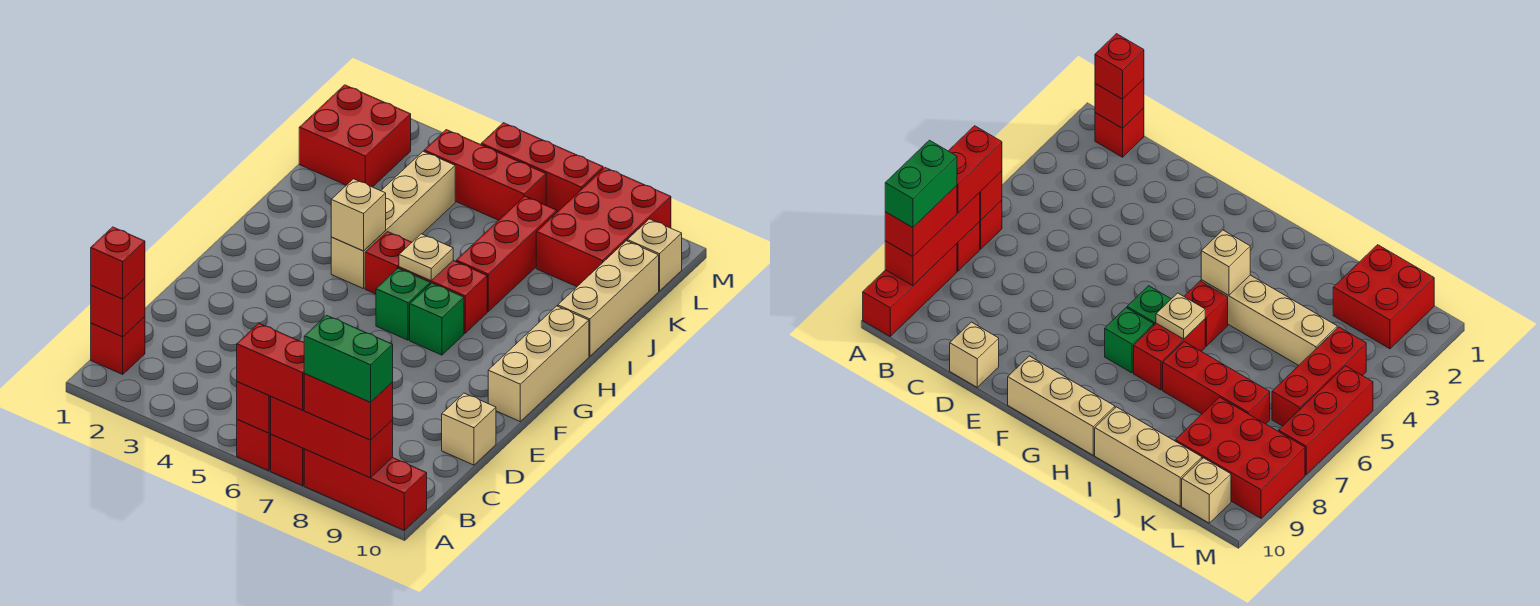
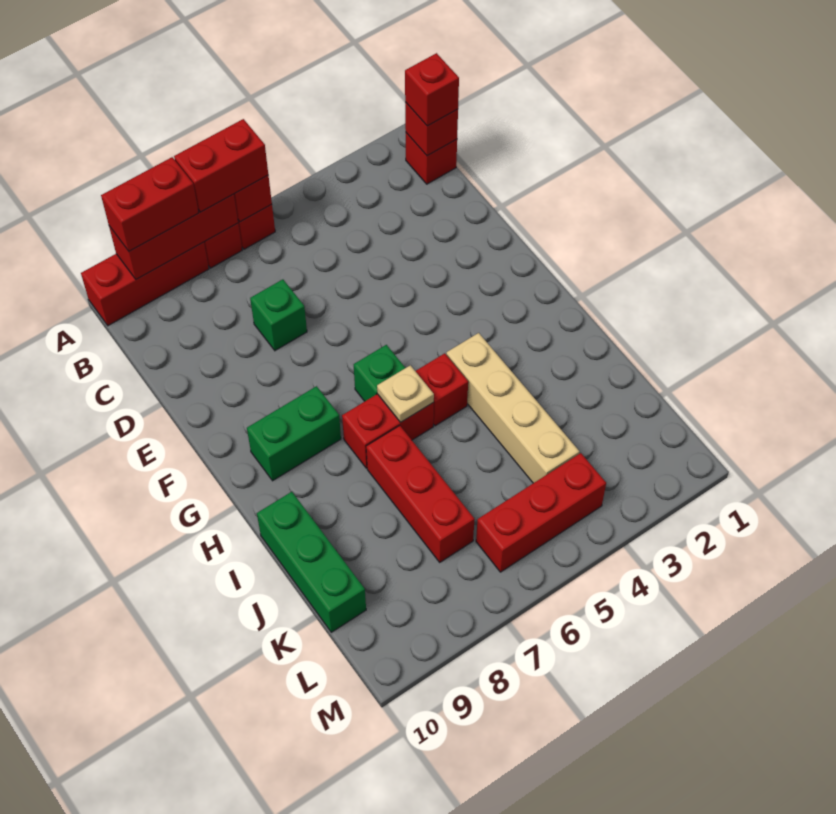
green brick A8:A9 level 4 -> green brick G8:G9 level 1
tan brick D10 level 1 -> none
tan brick F10:H10 level 1 -> none
green brick G7 level 1 -> green brick D7 level 1
tan brick H4 level 2 -> none
tan brick I10:K10 level 1 -> green brick I10:K10 level 1
red brick K1:L2 level 1 -> none
red brick K8:M9 level 1 -> none
tan brick L10 level 1 -> none
red brick M5:M7 level 1 -> none

